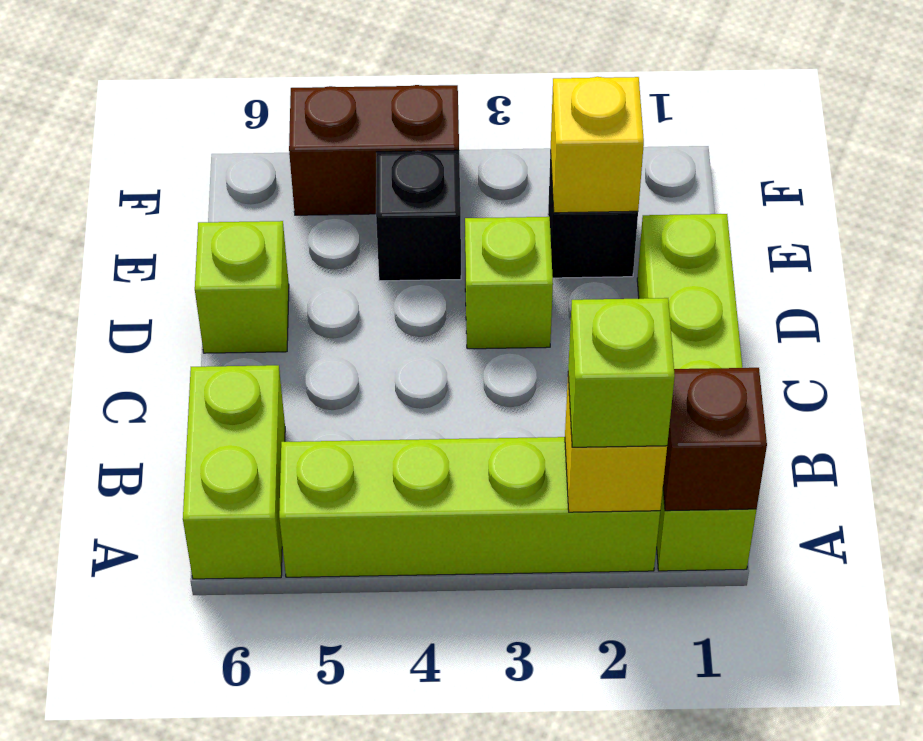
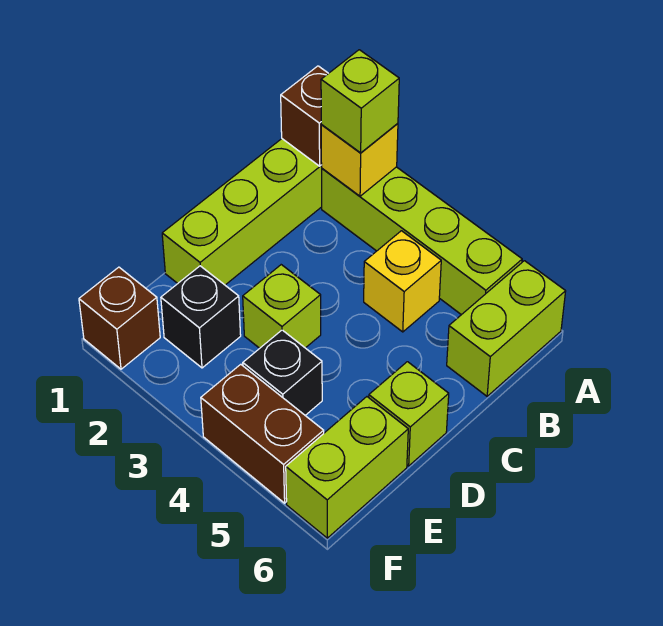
yellow brick E2 level 2 -> yellow brick B4 level 1
none -> lime brick E6:F6 level 1
none -> brown brick F1 level 1

